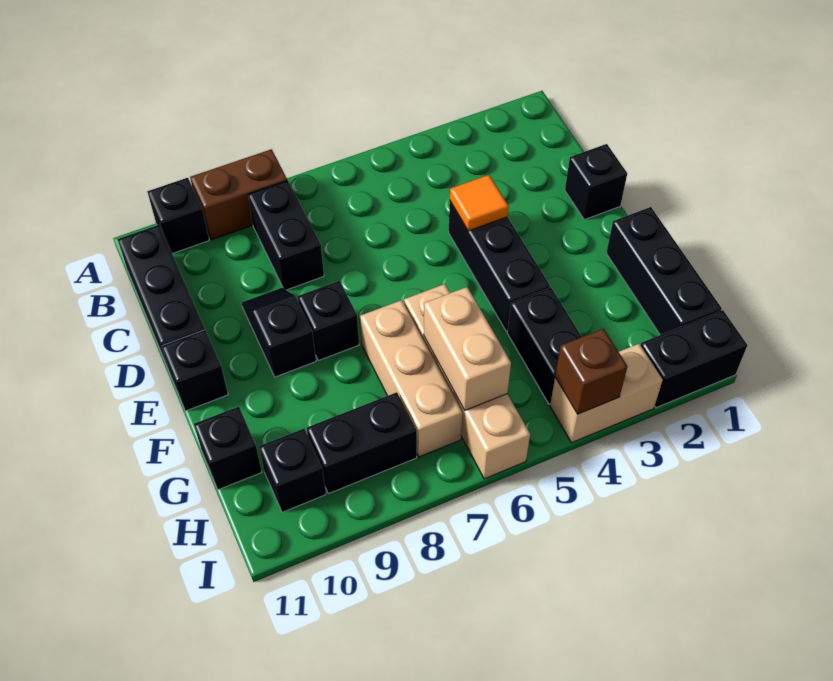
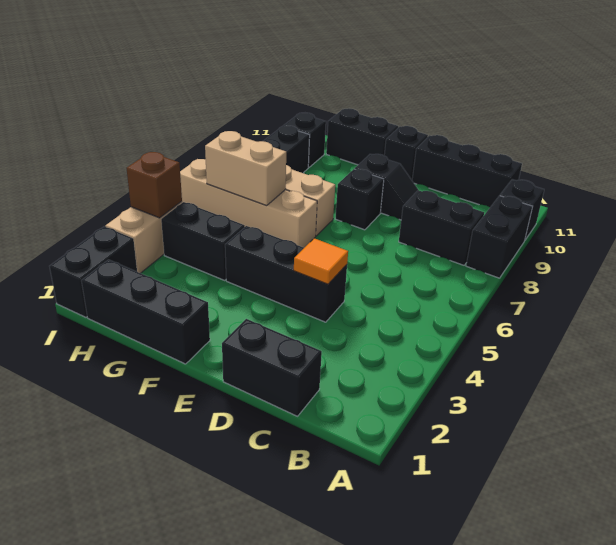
brown brick A8:A9 level 1 -> black brick A8:A9 level 1
black brick D1 level 1 -> black brick C1:D1 level 1
black brick G11 level 1 -> black brick F11:G11 level 1

